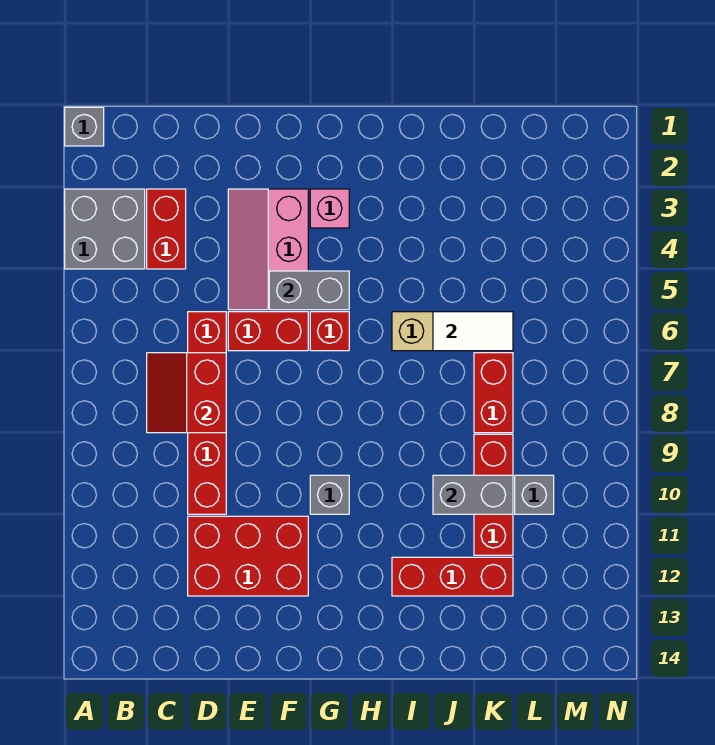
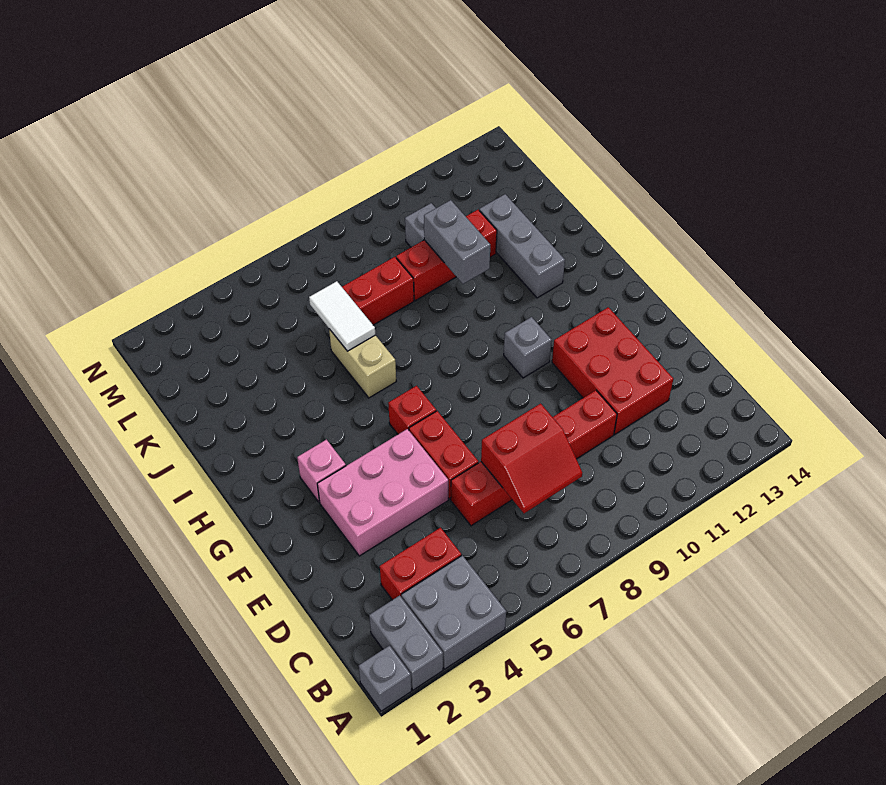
pink slope E3:F5 level 1 top F -> pink brick E3:F5 level 1
grey brick F5:G5 level 2 -> grey brick A2:B2 level 1
red brick I12:K12 level 1 -> grey brick I12:K12 level 1

